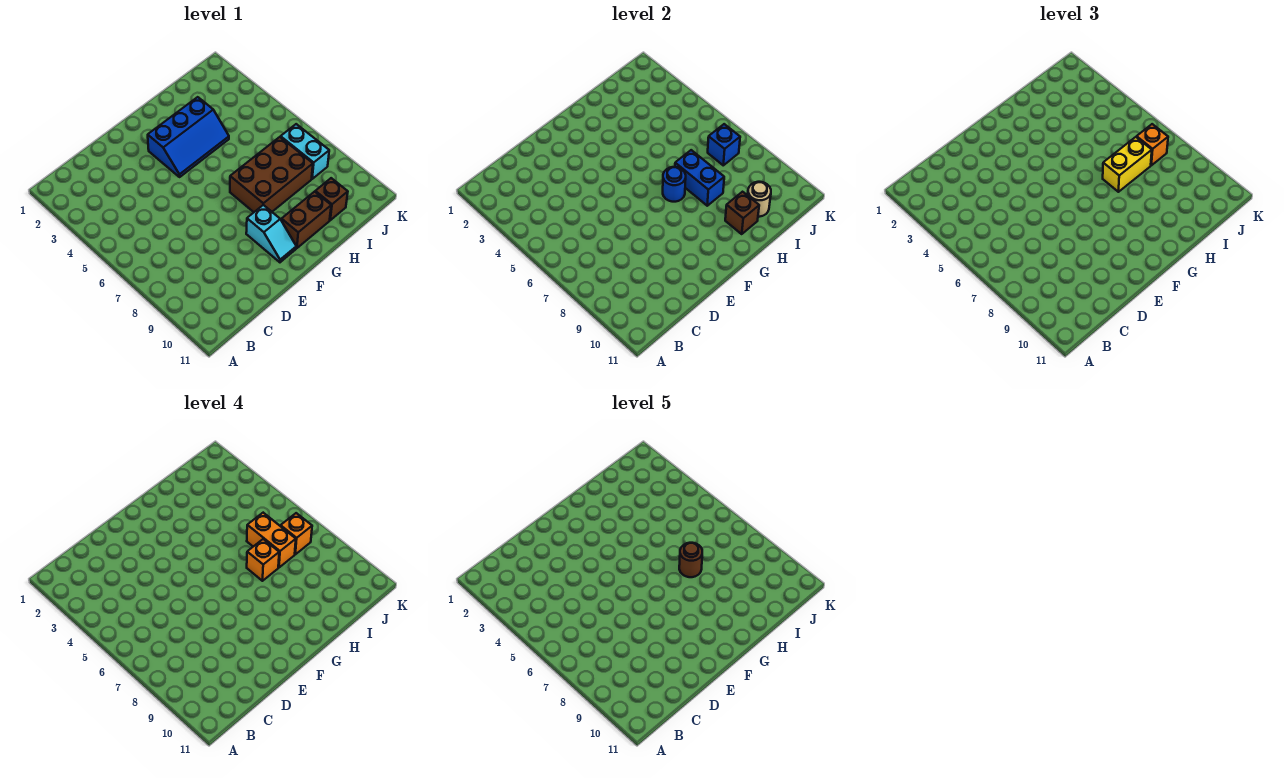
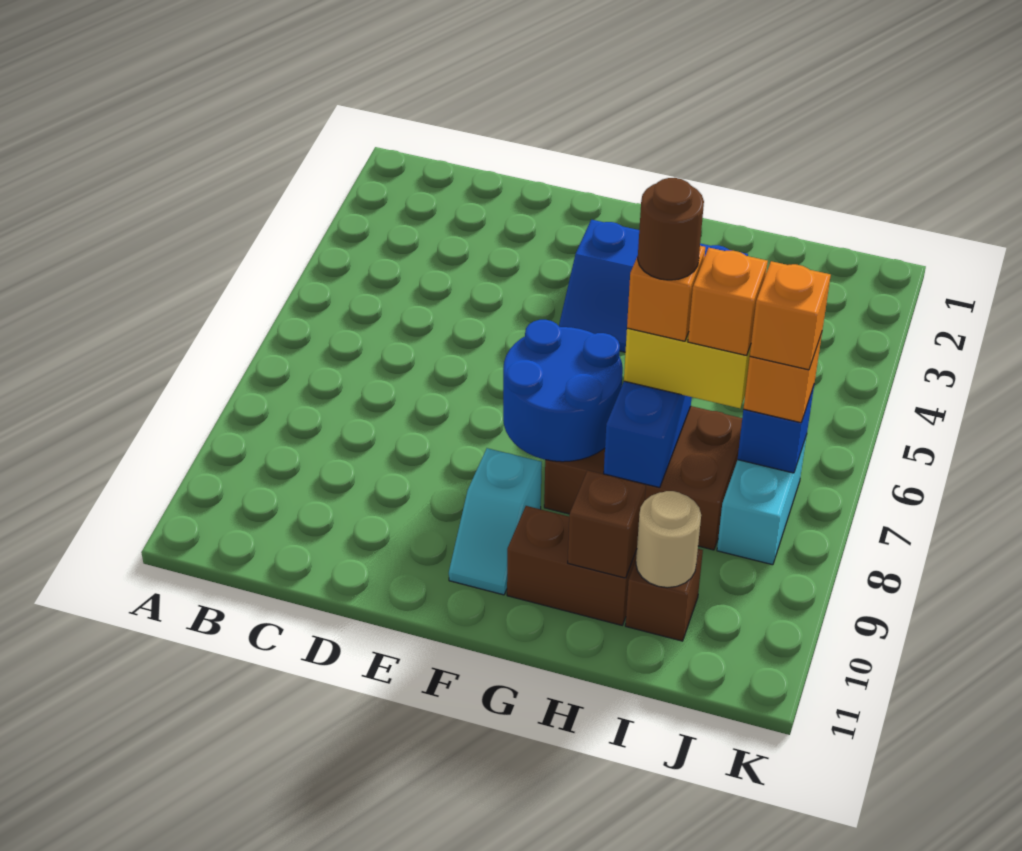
blue round brick G7 level 2 -> blue round brick F7:G8 level 2
orange brick I6:I7 level 4 -> orange brick I7 level 4

